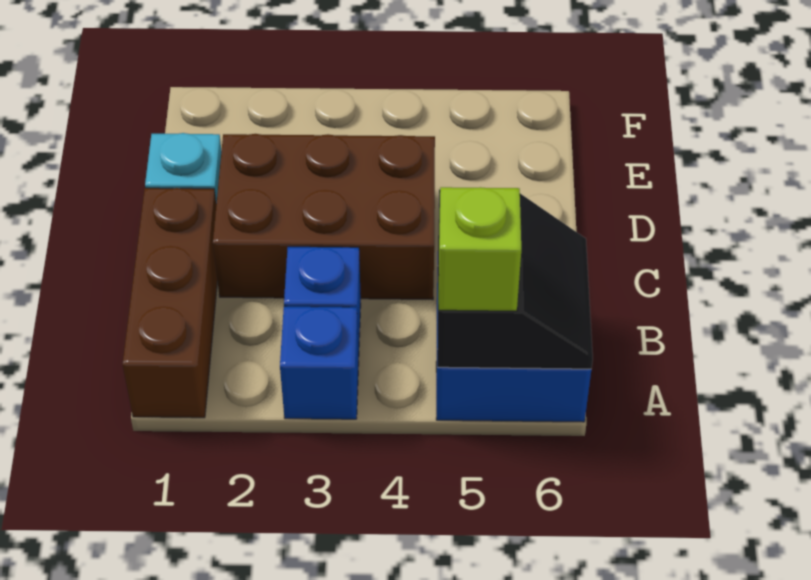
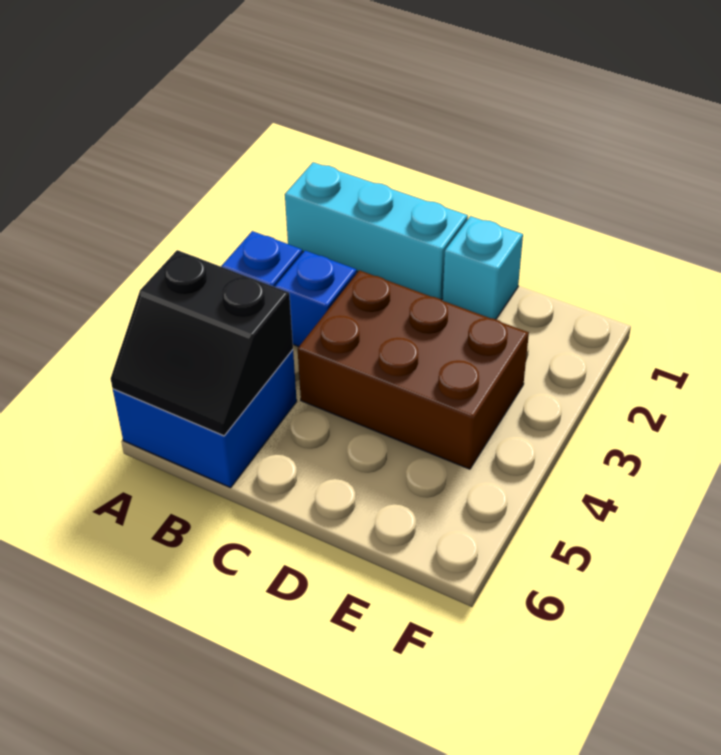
brown brick A1:C1 level 1 -> cyan brick A1:C1 level 1
lime brick A5 level 3 -> none
brown brick C2:D4 level 1 -> brown brick C3:E4 level 1

